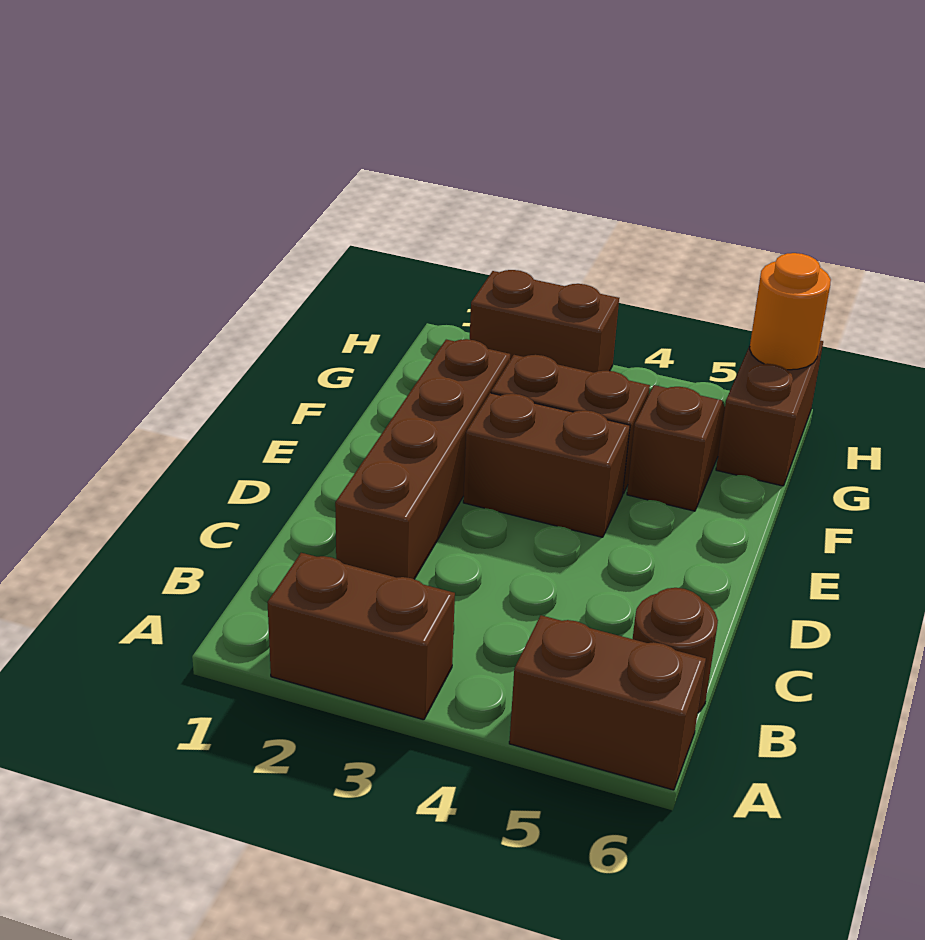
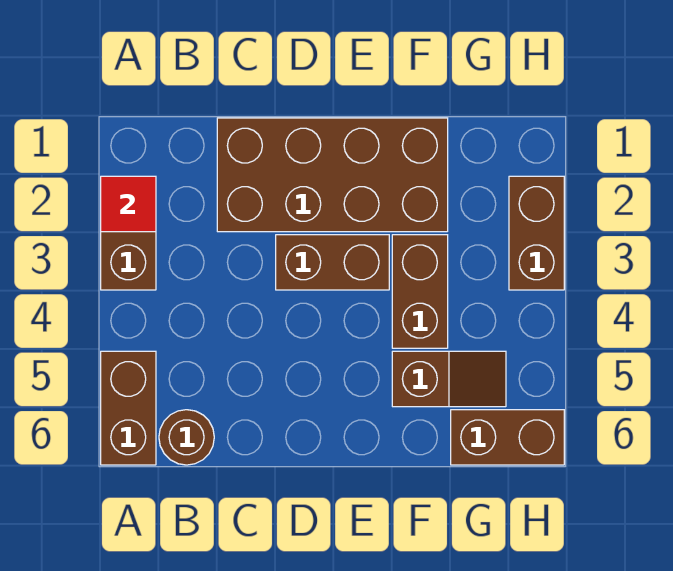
none -> red tile A2 level 2
brown brick C2:F2 level 1 -> brown brick C1:F2 level 1
brown brick E3:E4 level 1 -> brown brick D3:E3 level 1
orange round brick H6 level 2 -> none

